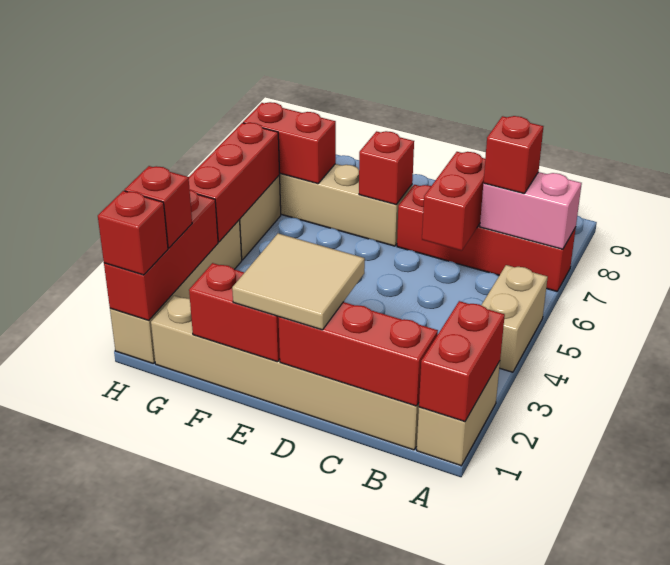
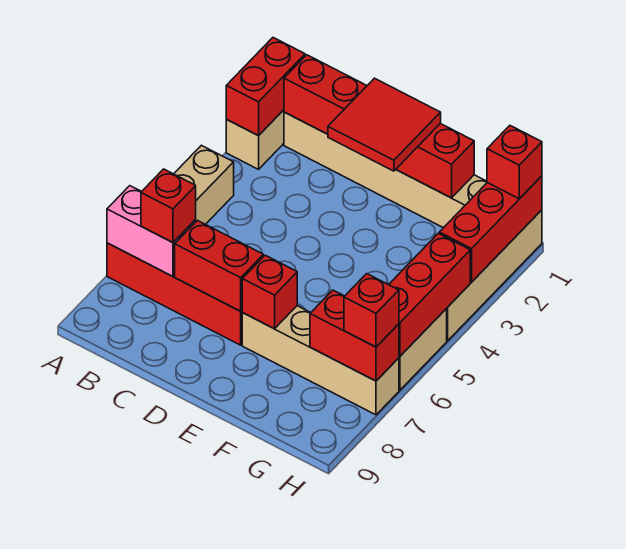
red brick C6:C7 level 2 -> red brick C7:D7 level 2
tan tile D1:E2 level 3 -> red tile D1:E2 level 3
red brick H2 level 3 -> red brick H7 level 3

